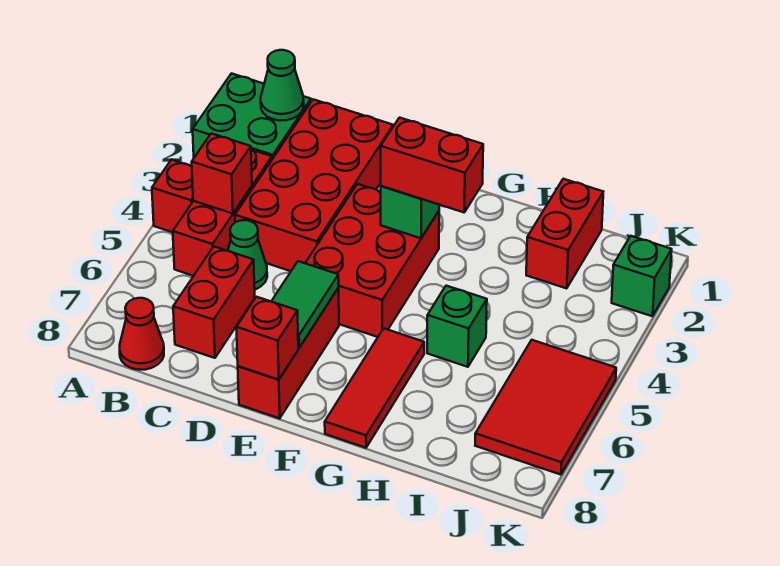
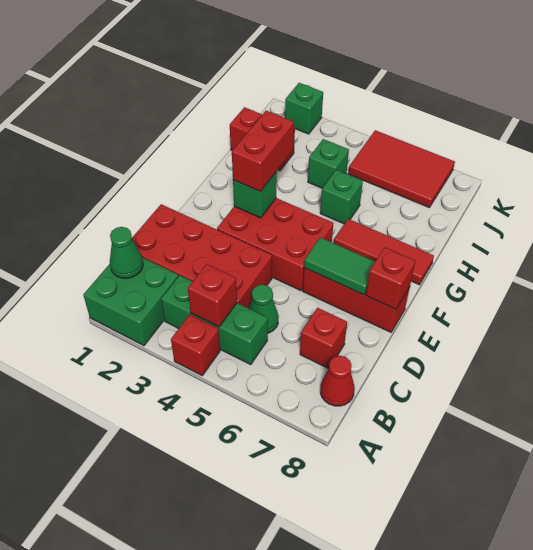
red brick B3:B5 level 1 -> green brick B3:B5 level 1
red brick C6:C7 level 1 -> red brick C7 level 1
none -> green brick I4 level 1

